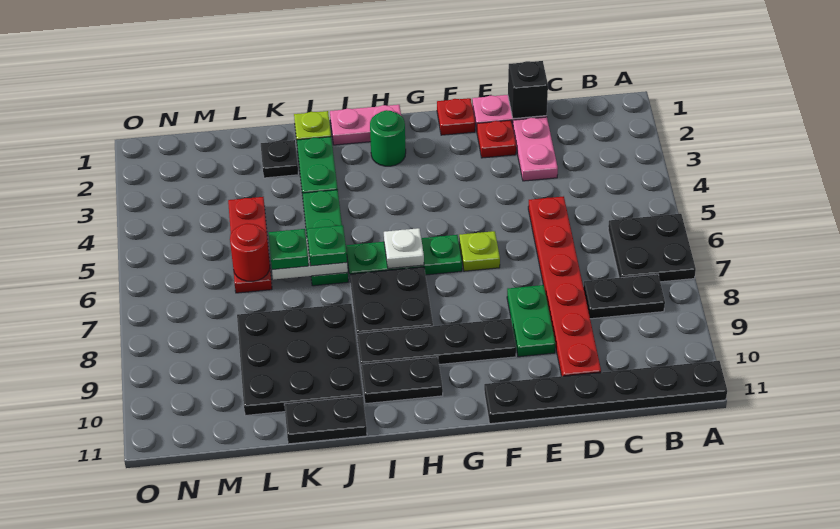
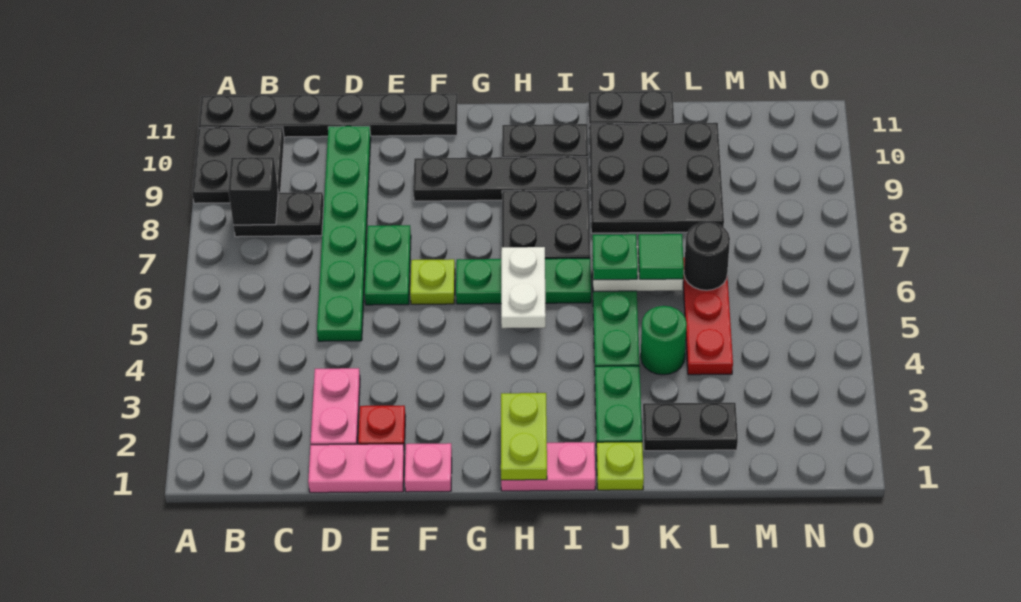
black plate A6:B7 level 1 -> black plate A9:B10 level 1
black brick D1 level 2 -> black brick B8 level 2
red plate D5:D10 level 1 -> green plate D5:D10 level 1
green plate E8:E9 level 1 -> green plate E6:E7 level 1
red plate F1 level 1 -> pink plate F1 level 1
none -> lime plate H1:H2 level 2
green round brick H2 level 1 -> green round brick K4 level 1
white plate H6 level 2 -> white plate H5:H6 level 2
black plate K2 level 1 -> black plate K2:L2 level 1
green plate K6 level 3 -> green tile K6 level 3
red round brick L6 level 2 -> black round brick L6 level 2

